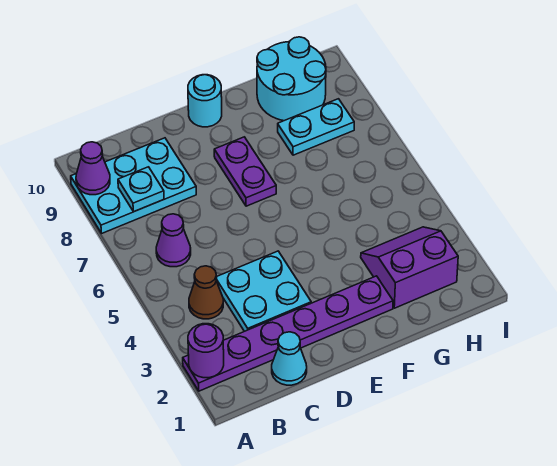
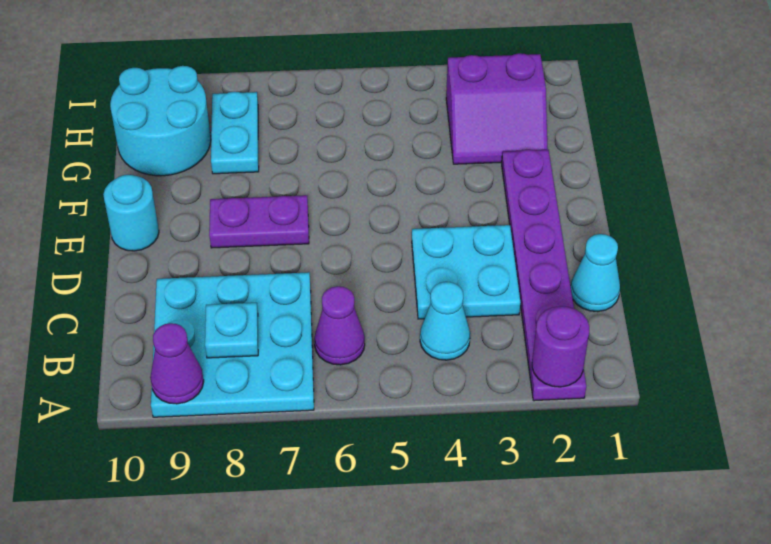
cyan plate A8:C9 level 1 -> cyan plate A7:C9 level 1
brown cone B4 level 1 -> cyan cone B4 level 1
purple slope G2:H3 level 1 top 2 -> purple slope G2:H3 level 1 top H

